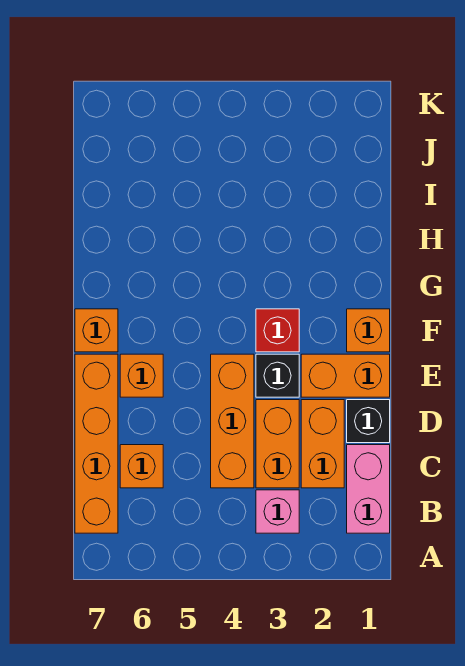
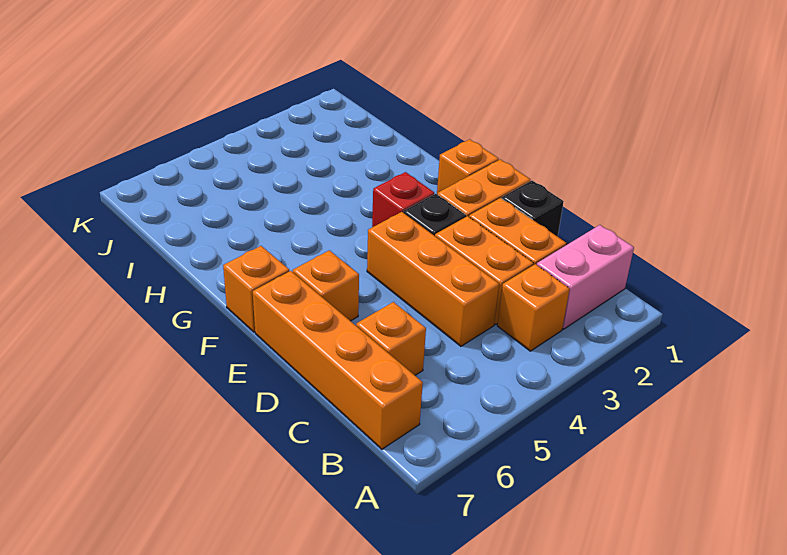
pink brick B1:C1 level 1 -> pink brick B1:B2 level 1
pink brick B3 level 1 -> orange brick B3 level 1

